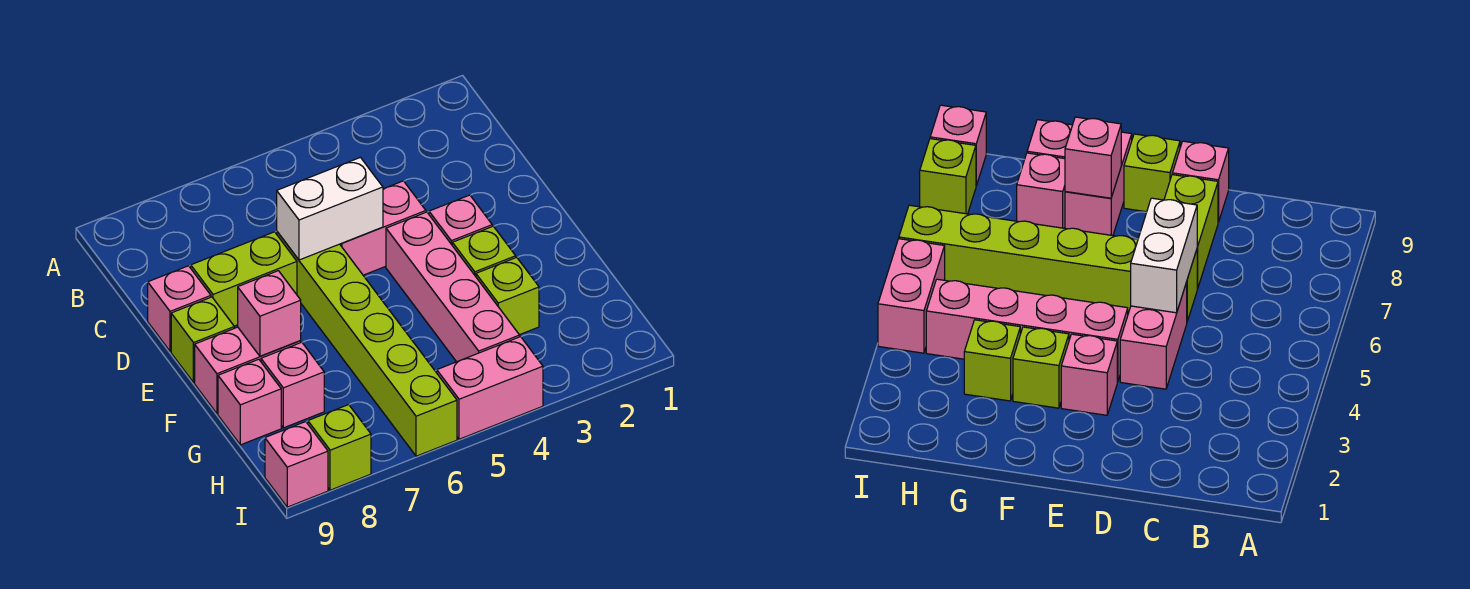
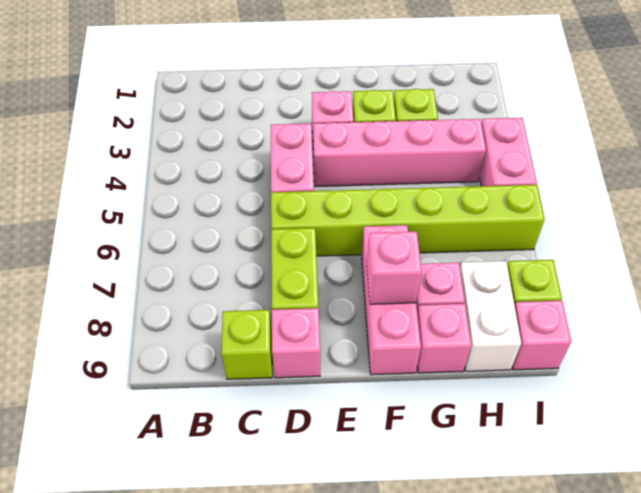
white brick D5:D6 level 2 -> white brick H8:H9 level 1
lime brick E9 level 1 -> lime brick C9 level 1
pink brick F8:F9 level 1 -> pink brick F7:F9 level 1

